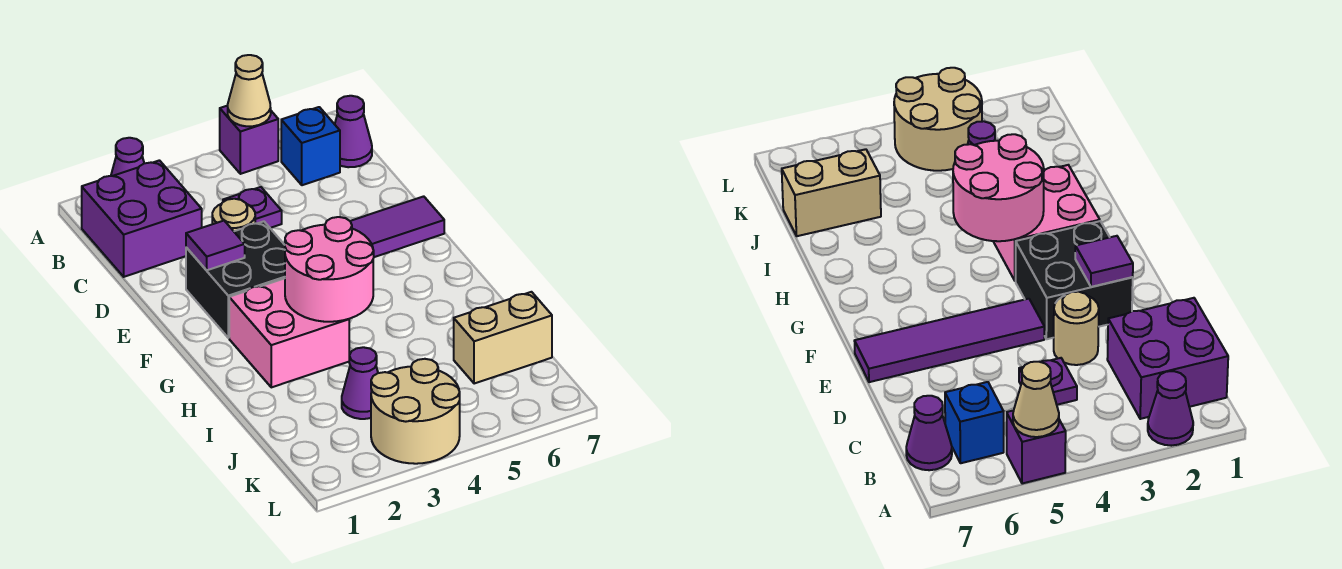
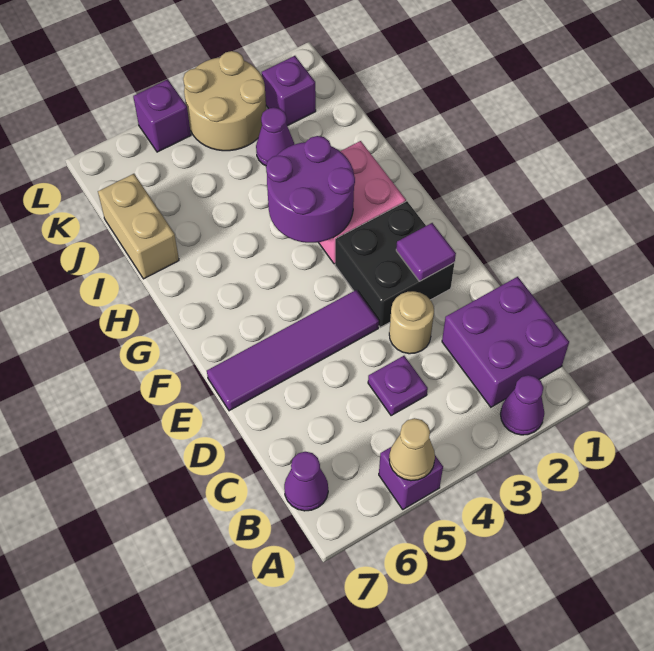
blue brick B6 level 1 -> none
pink round brick G3:H4 level 2 -> purple round brick G3:H4 level 2
tan brick J6:J7 level 1 -> tan brick I7:J7 level 1
none -> purple brick K2 level 1
none -> purple brick L5 level 1

